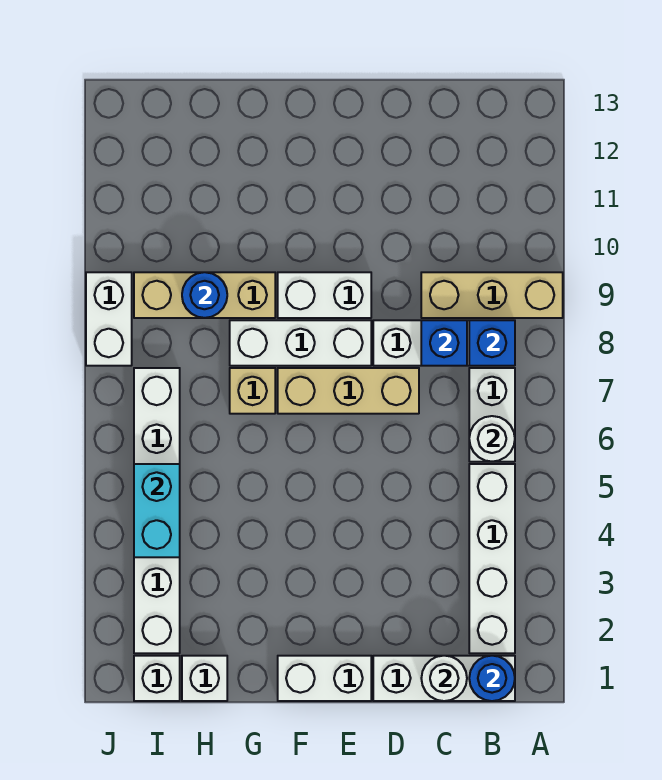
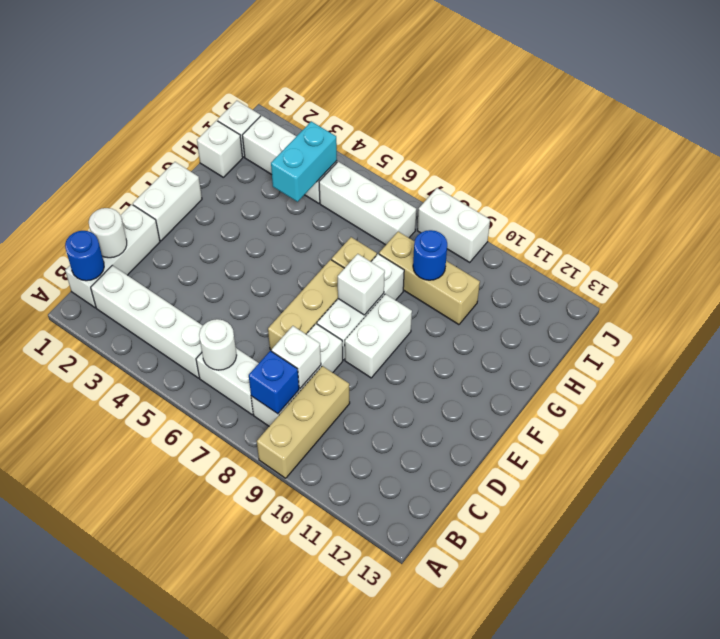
blue brick C8 level 2 -> white brick C8 level 2
none -> white brick F8 level 2
tan brick G9:I9 level 1 -> tan brick H8:H10 level 1
cyan brick I4:I5 level 2 -> cyan brick H4:I4 level 2

